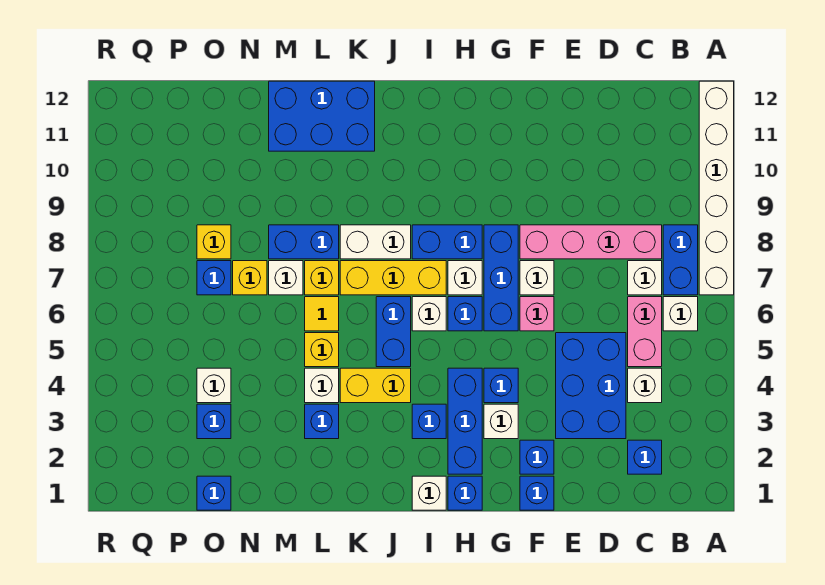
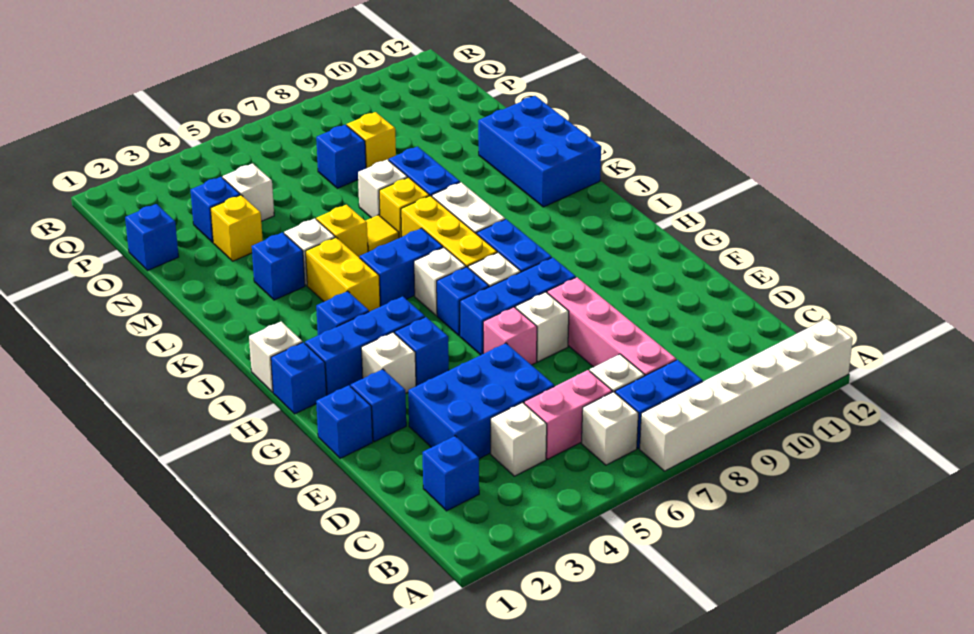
yellow brick N7 level 1 -> yellow brick N3 level 1

